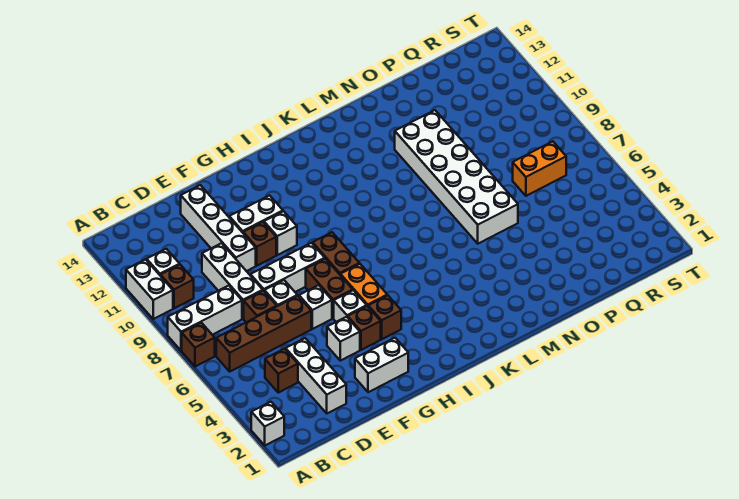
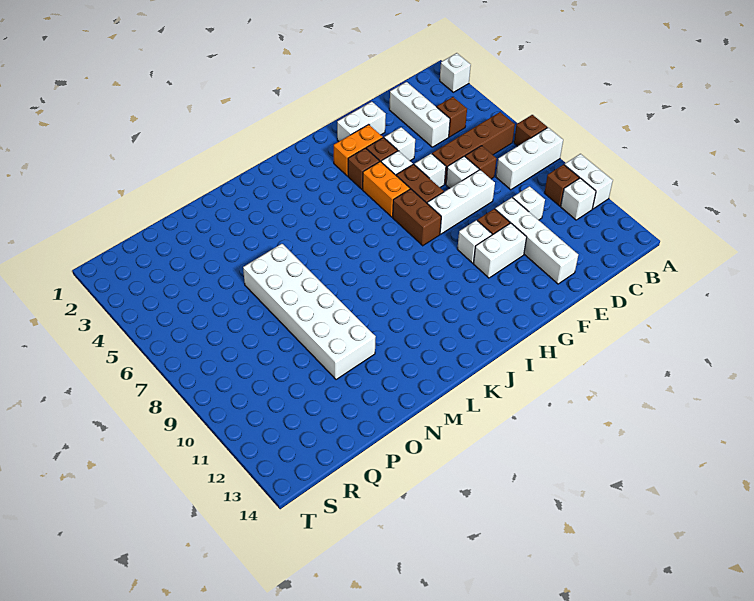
white brick D8:D10 level 1 -> white brick D10 level 1
orange brick Q7:R7 level 1 -> orange brick G3:H3 level 1

